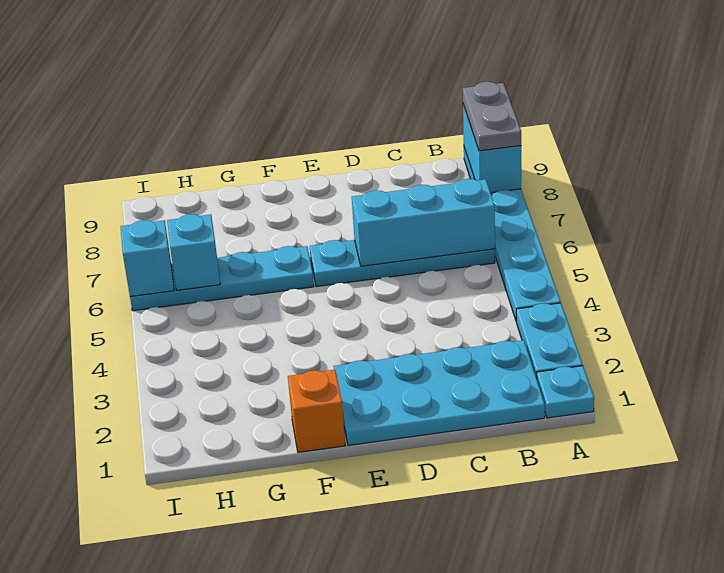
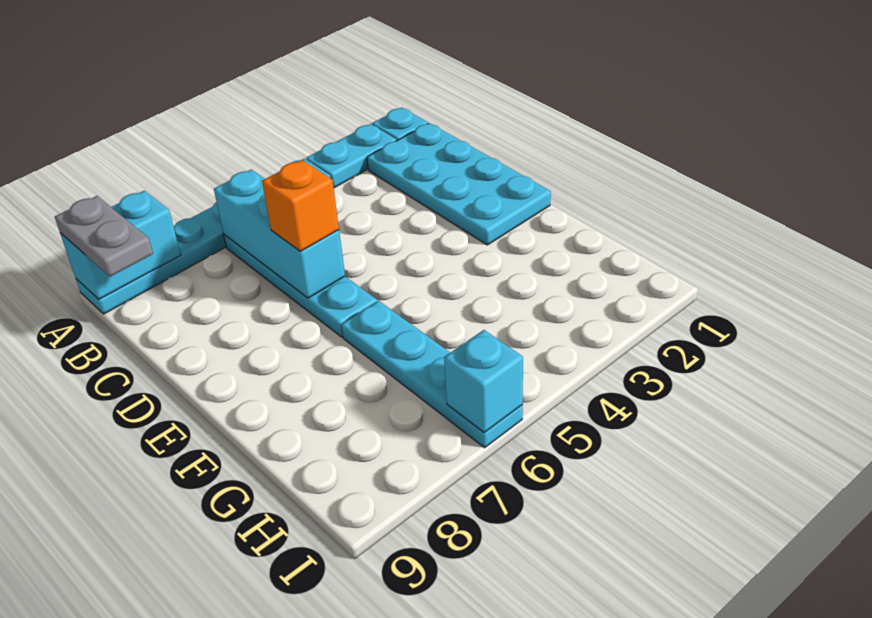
grey plate A8:A9 level 3 -> grey plate A9:B9 level 3
orange brick F1 level 1 -> orange brick D6 level 3
cyan brick H6 level 2 -> none

